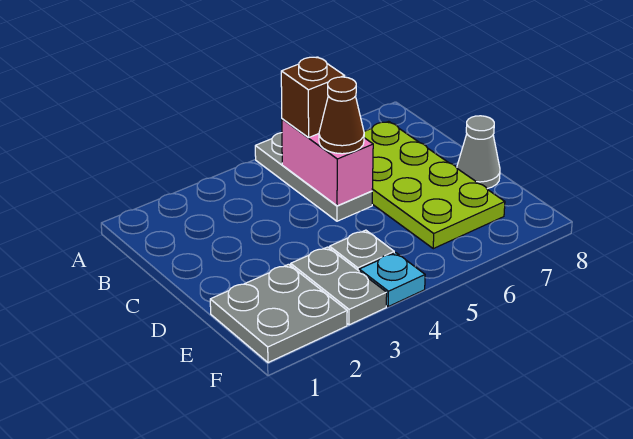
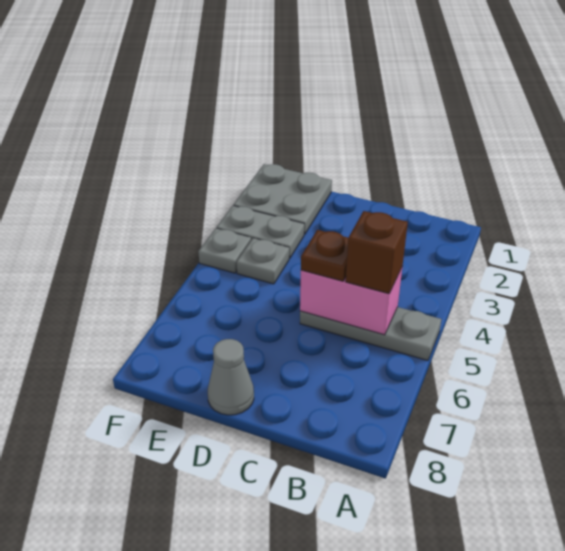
lime plate B6:E7 level 1 -> none
brown cone C5 level 3 -> brown plate C5 level 3
cyan plate F4 level 1 -> grey plate F4 level 1

